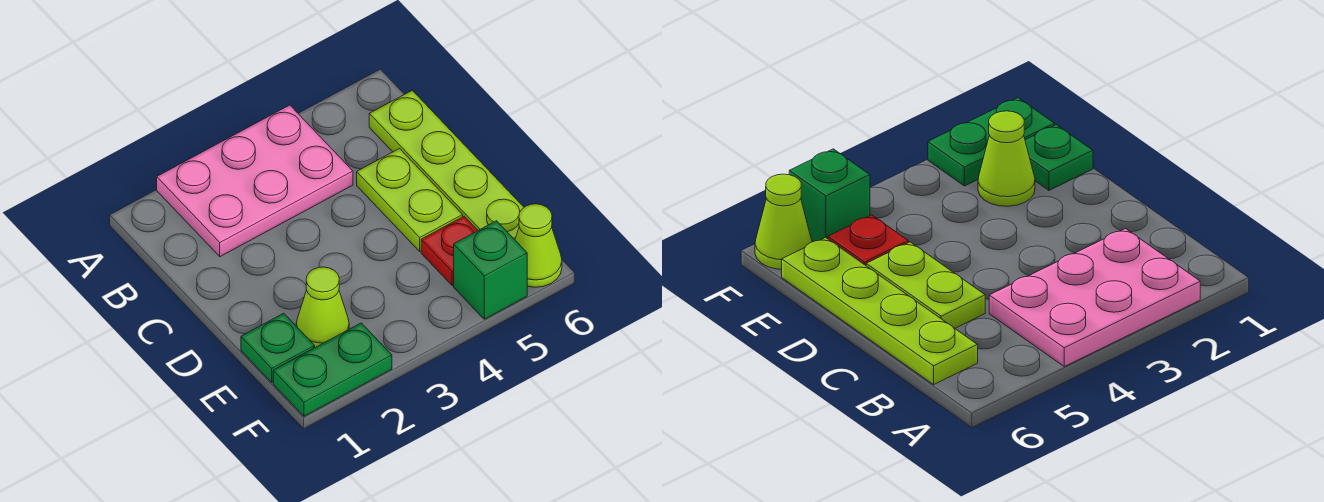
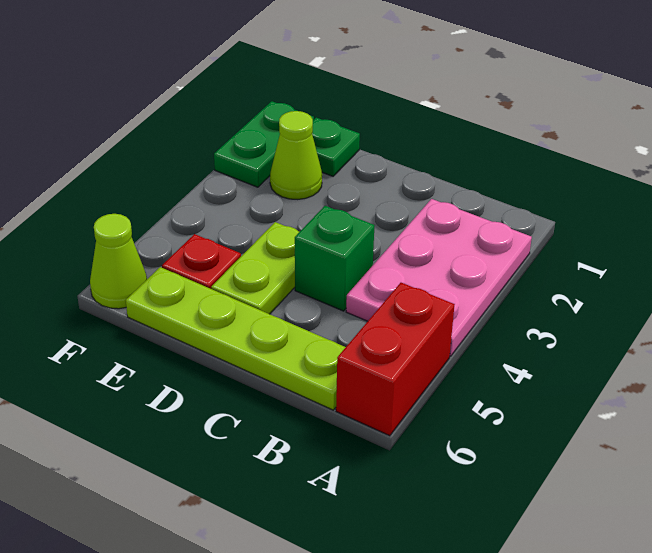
none -> red brick A5:A6 level 1
lime plate C5:D5 level 1 -> lime plate D4:D5 level 1
green brick F5 level 1 -> green brick C4 level 1

